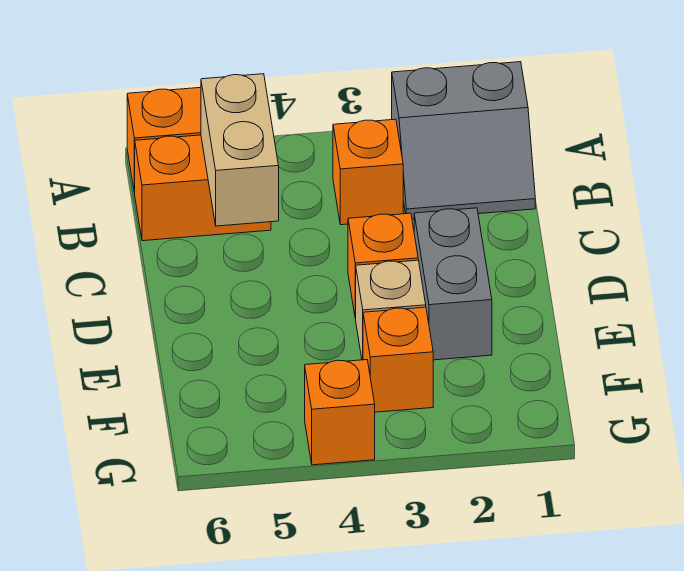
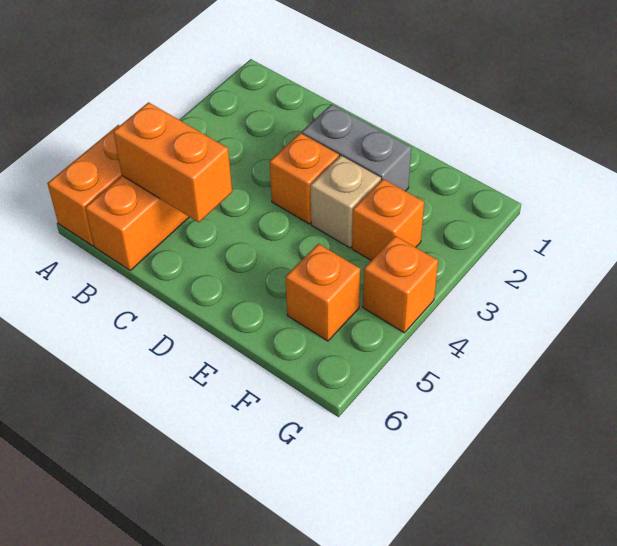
grey slope A1:B2 level 1 top A -> none
orange brick B3 level 1 -> orange brick F5 level 1
tan brick B5:C5 level 2 -> orange brick B5:C5 level 2

